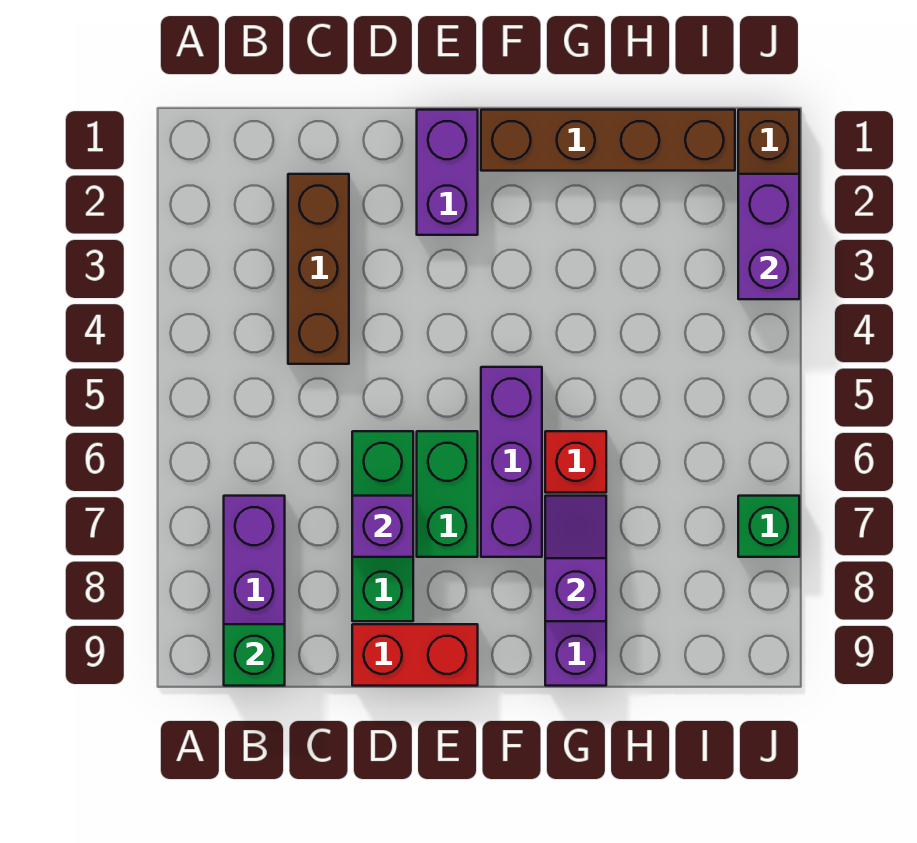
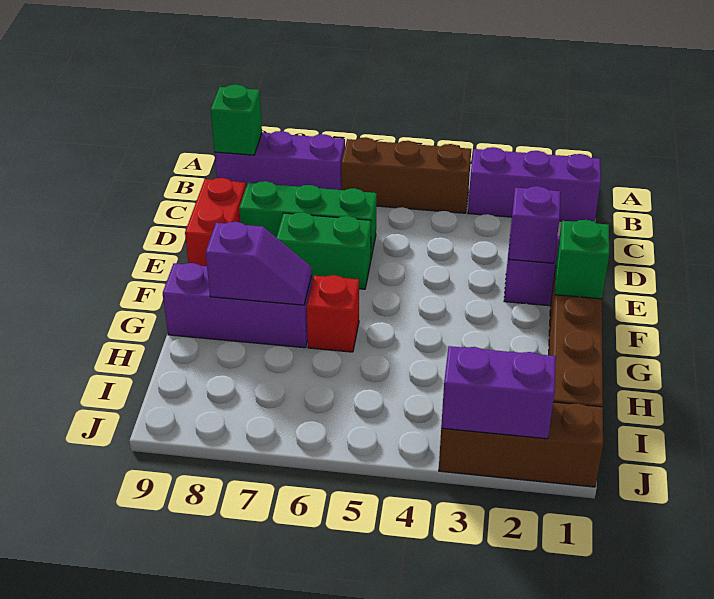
brown brick C2:C4 level 1 -> brown brick B4:B6 level 1
purple brick D7 level 2 -> purple brick E2 level 2
purple brick F5:F7 level 1 -> purple brick B1:B3 level 1
green brick J7 level 1 -> green brick F1 level 2

